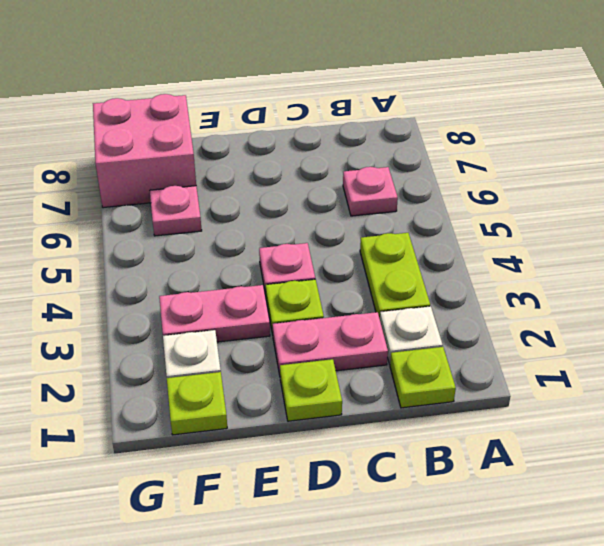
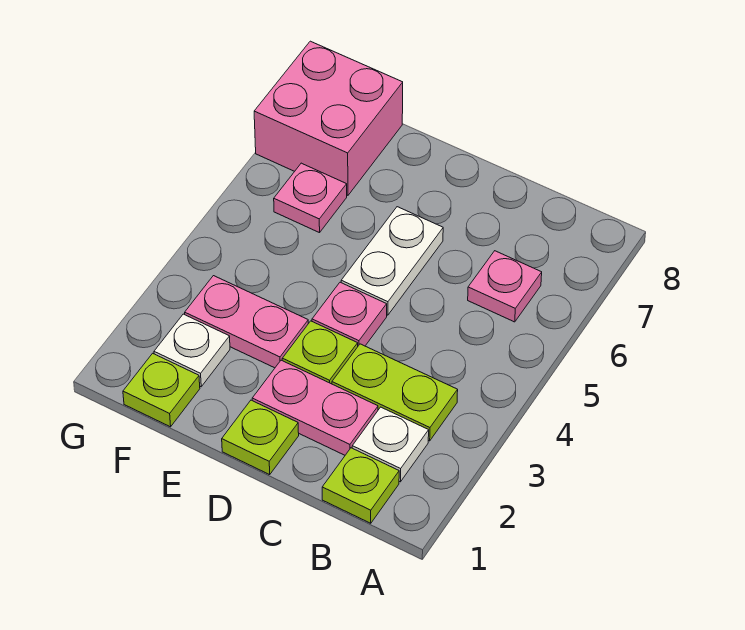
lime plate B3:B4 level 1 -> lime plate B3:C3 level 1
none -> white plate D5:D6 level 1

